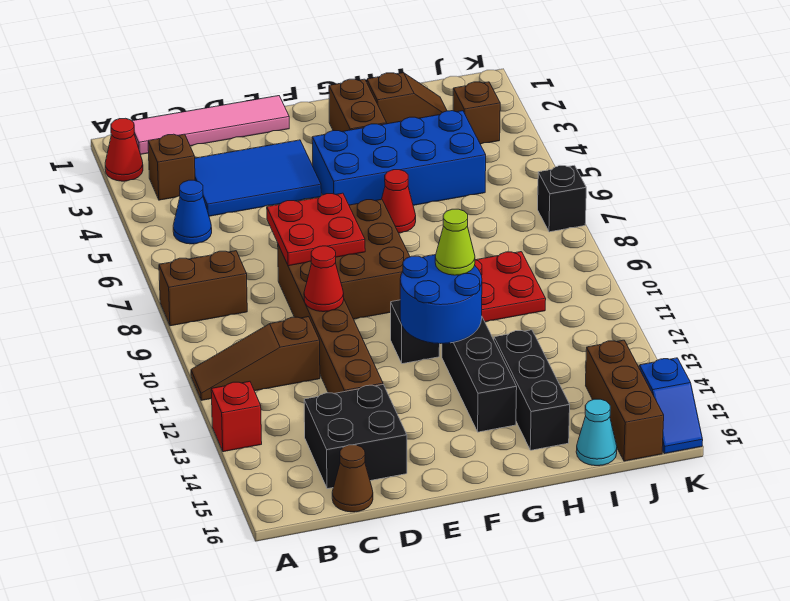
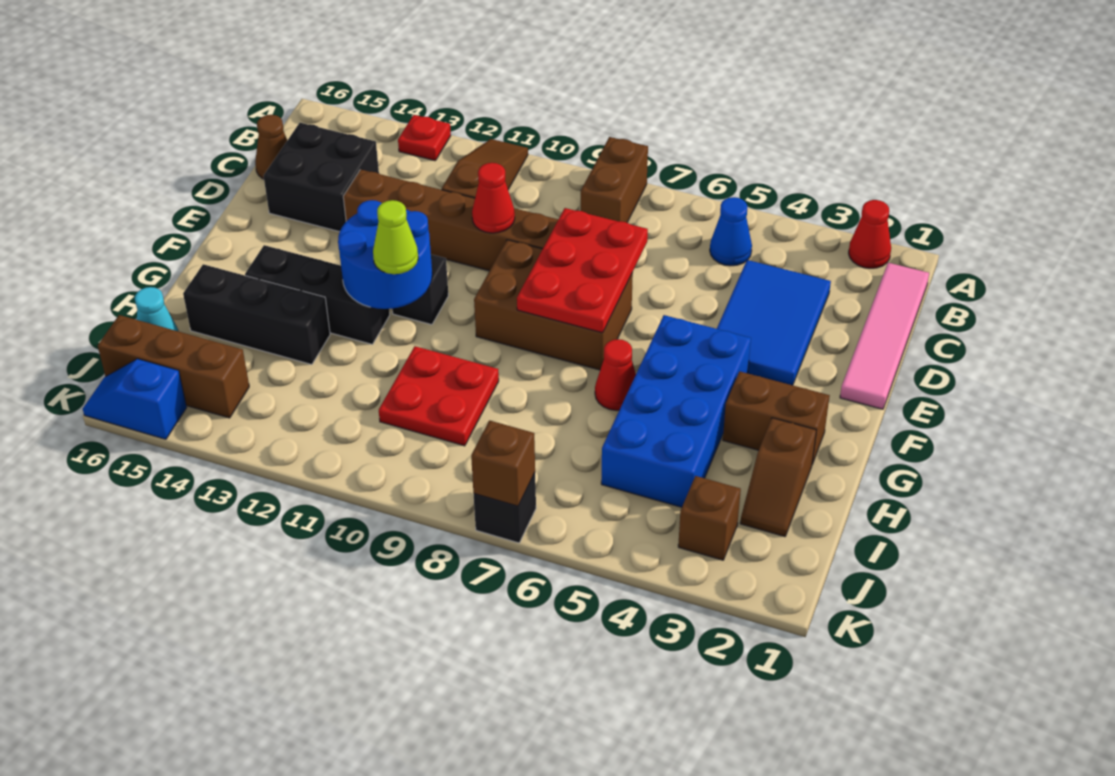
red brick A13 level 1 -> red plate A13 level 1
brown brick B3 level 1 -> brown brick K7 level 2
red plate D7:E8 level 2 -> red plate D7:F8 level 2

